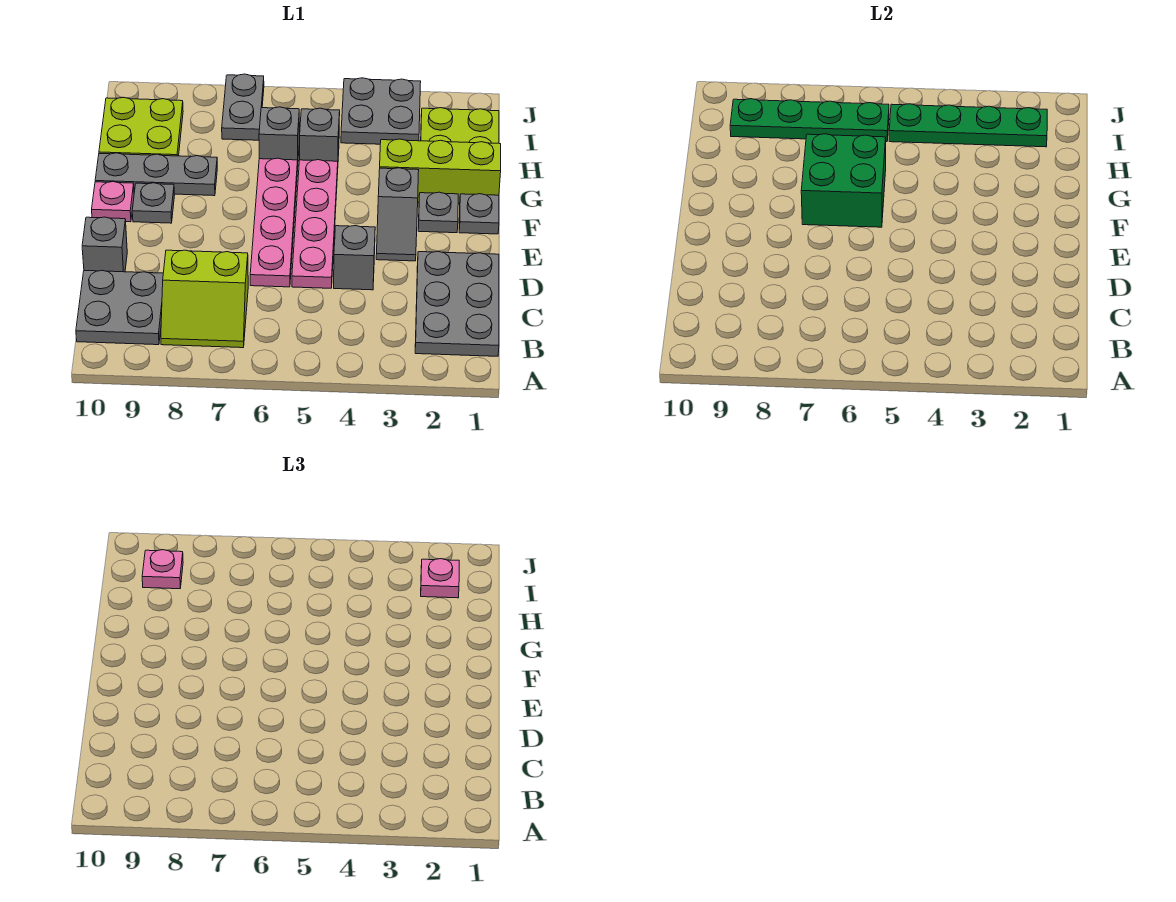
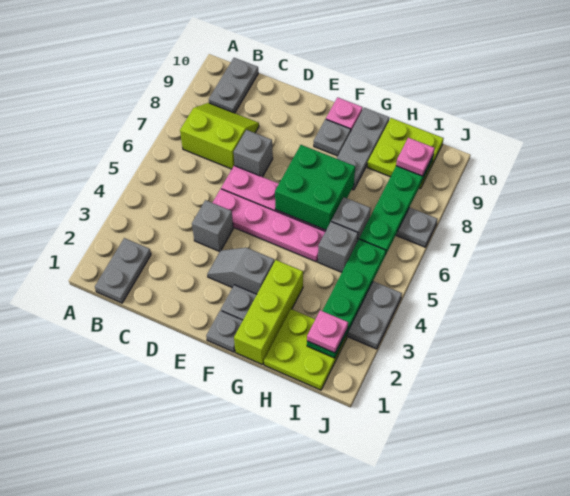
grey plate B1:D2 level 1 -> grey plate B1:B2 level 1
lime slope B7:C8 level 1 top C -> lime slope B7:C8 level 1 top 7
grey plate B9:C10 level 1 -> grey plate B9:B10 level 1
grey brick D10 level 1 -> grey brick D7 level 1

